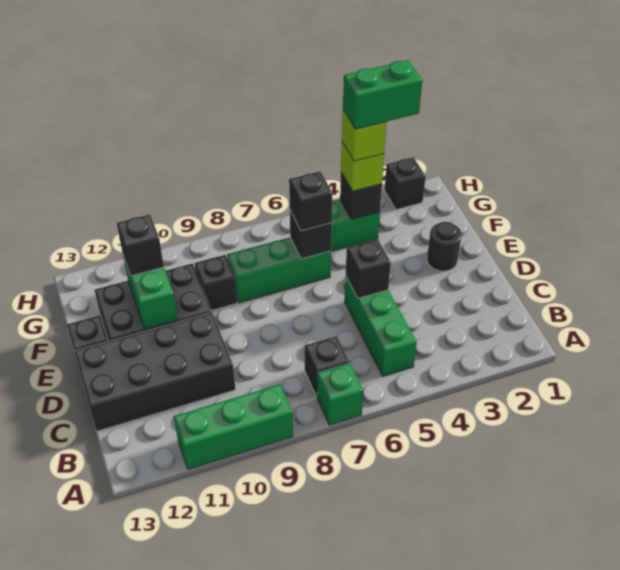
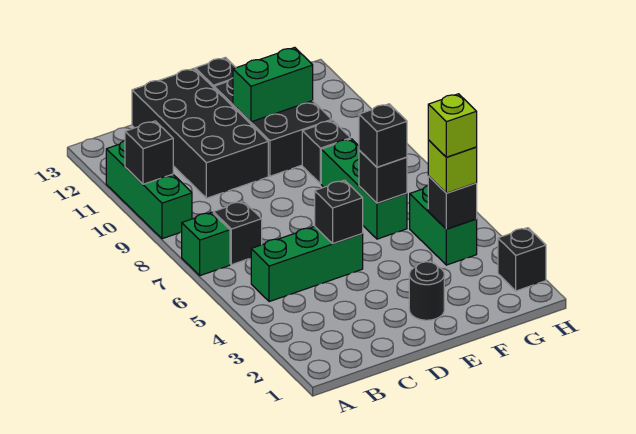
black brick F11 level 3 -> black brick A10 level 2
green brick G3:G4 level 5 -> none

